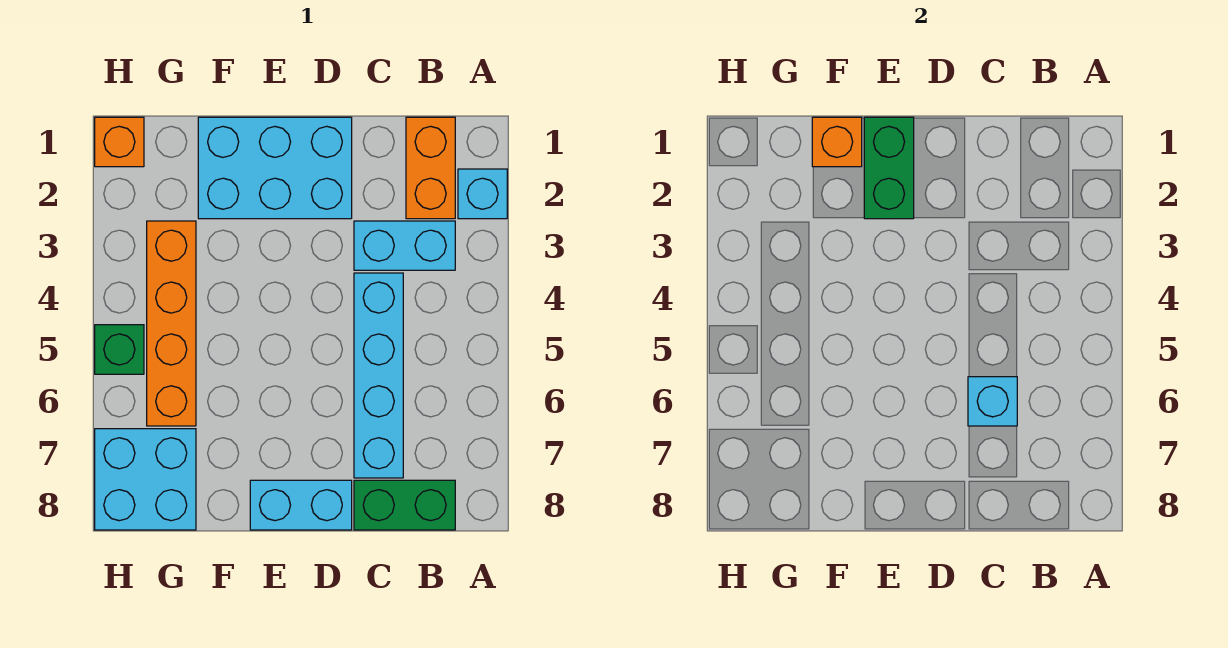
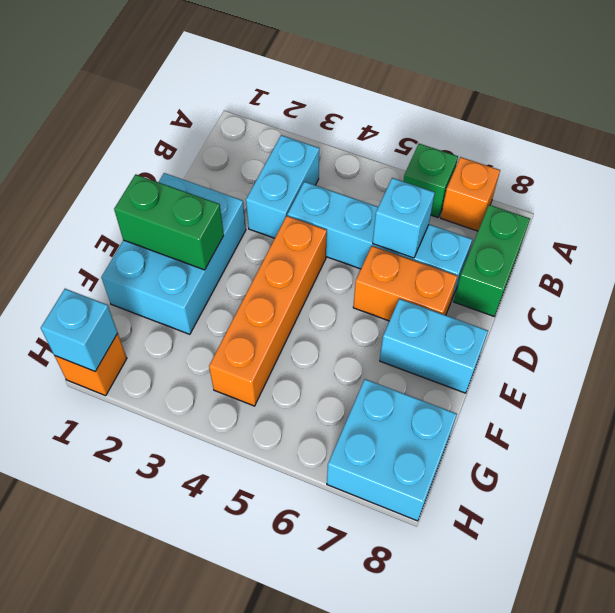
cyan brick A2 level 1 -> cyan brick H1 level 2
orange brick B1:B2 level 1 -> orange brick D6:D7 level 1
cyan brick D8:E8 level 1 -> cyan brick E7:E8 level 1
orange brick F1 level 2 -> orange brick A7 level 1
orange brick G3:G6 level 1 -> orange brick D4:G4 level 1
green brick H5 level 1 -> green brick A6 level 1

